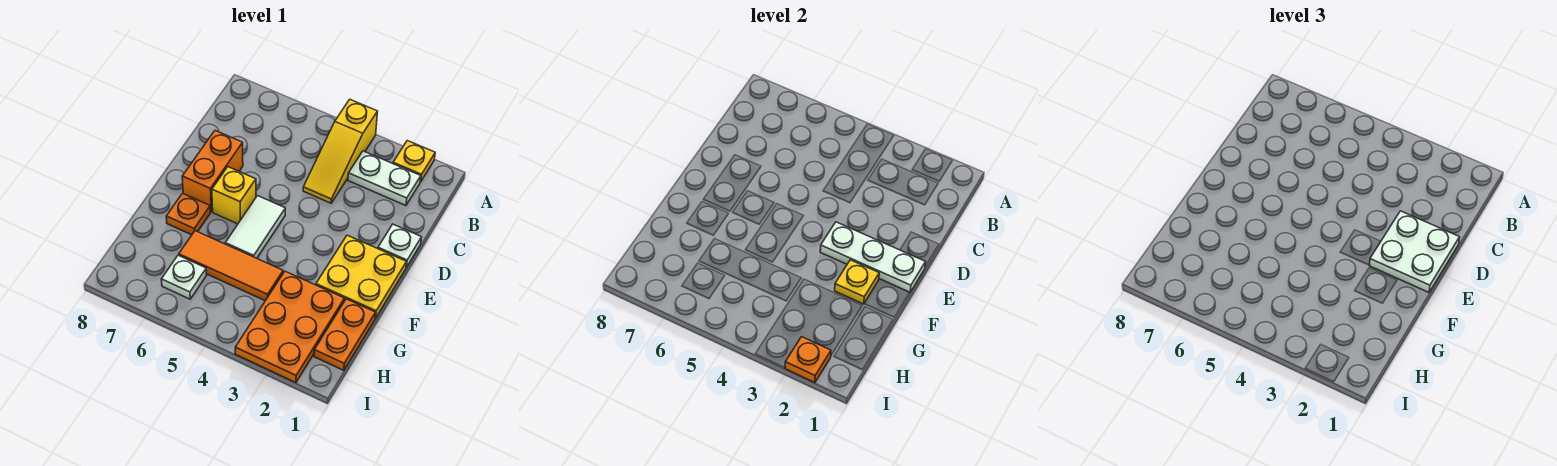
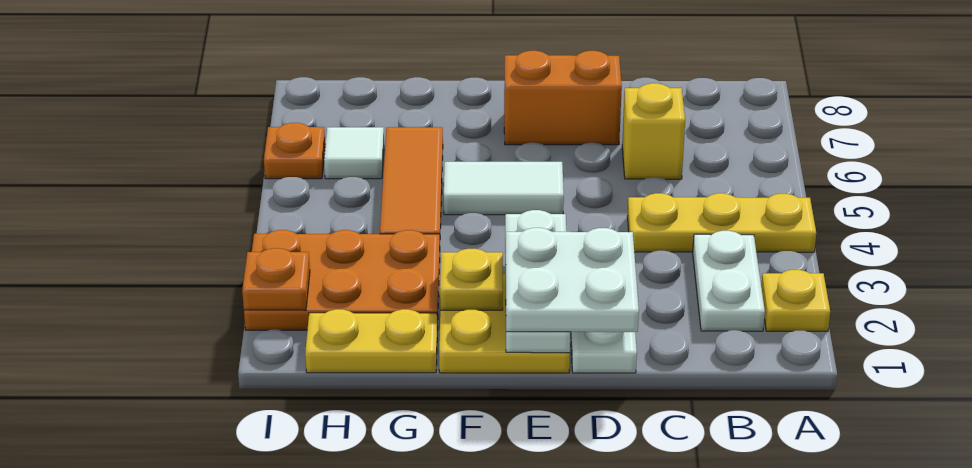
yellow slope A4:C4 level 1 top A -> yellow plate A4:C4 level 1
yellow brick E6 level 1 -> yellow brick C6 level 1
orange plate F7 level 1 -> orange plate I6 level 1
orange plate G1:H1 level 1 -> yellow plate G1:H1 level 1
white plate H6 level 1 -> white tile H6 level 1

